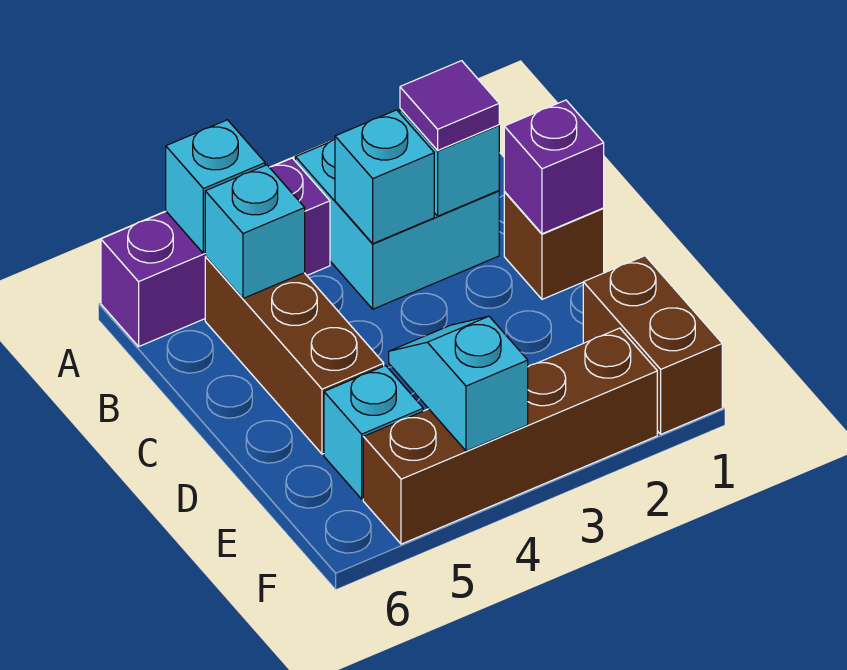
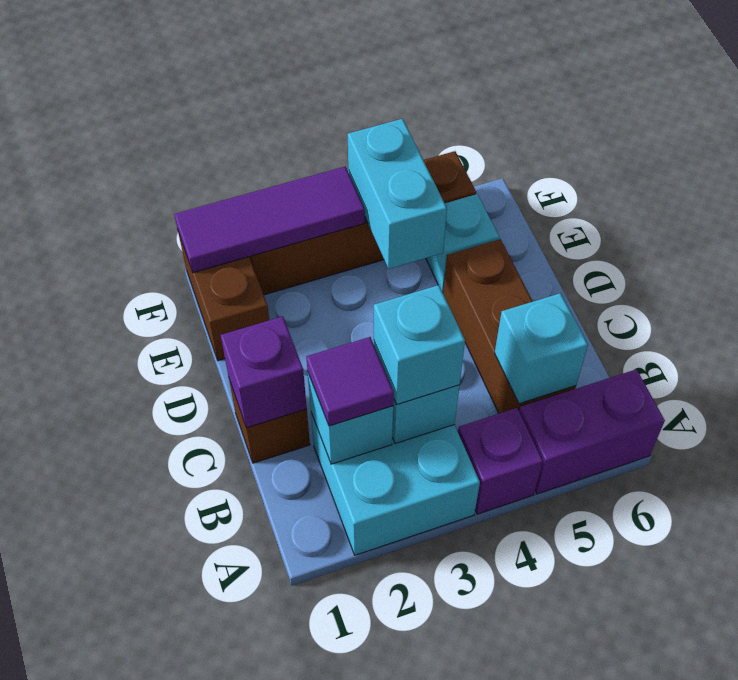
cyan brick A5 level 2 -> cyan brick B3 level 3
cyan slope E4:F4 level 2 top F -> cyan brick E4:F4 level 2
none -> purple tile F1:F3 level 2

